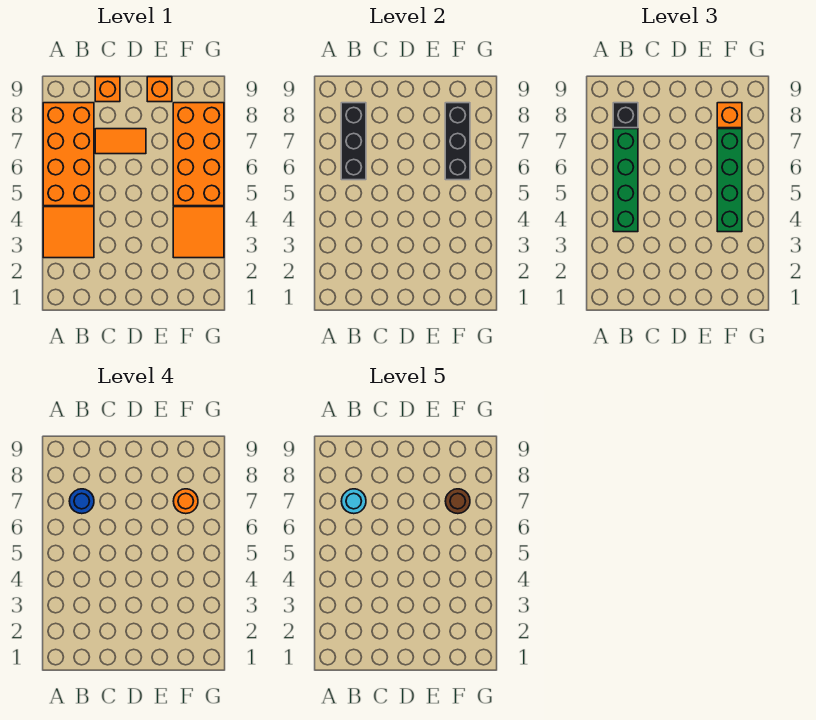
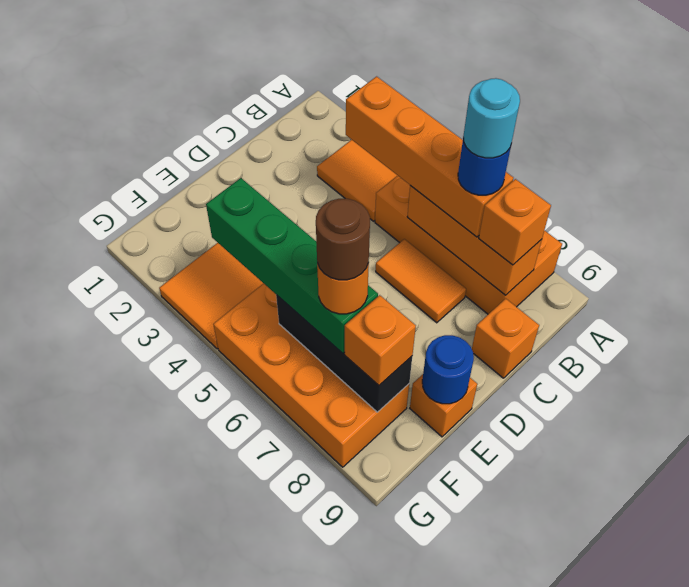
green brick B4:B7 level 3 -> orange brick B4:B7 level 3
black brick B6:B8 level 2 -> orange brick B6:B8 level 2
black brick B8 level 3 -> orange brick B8 level 3
orange tile C7:D7 level 1 -> orange tile C6:C7 level 1
none -> blue round brick E9 level 2

